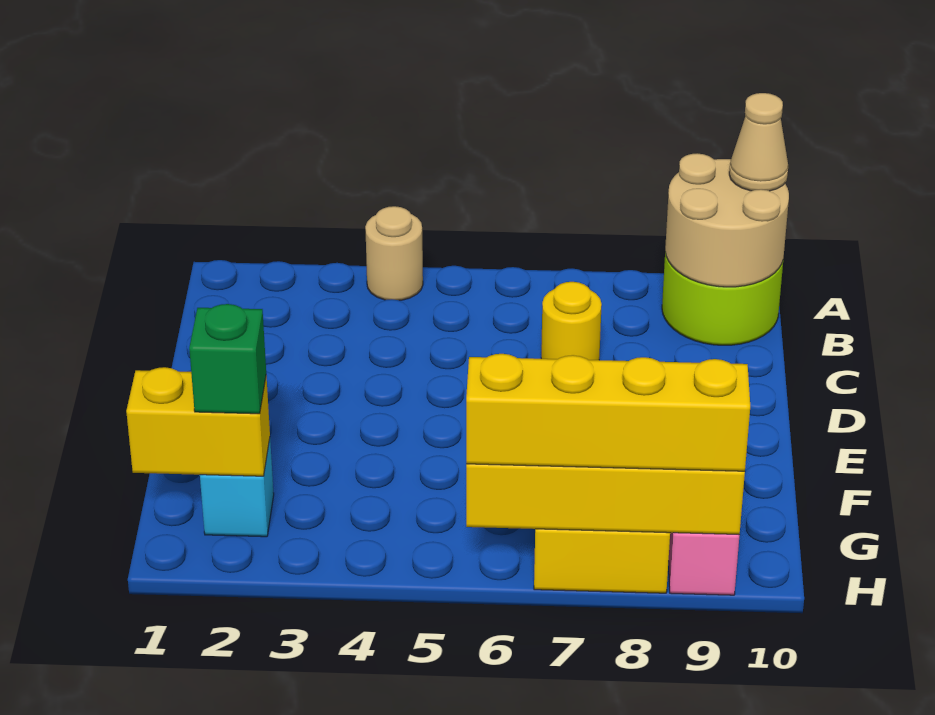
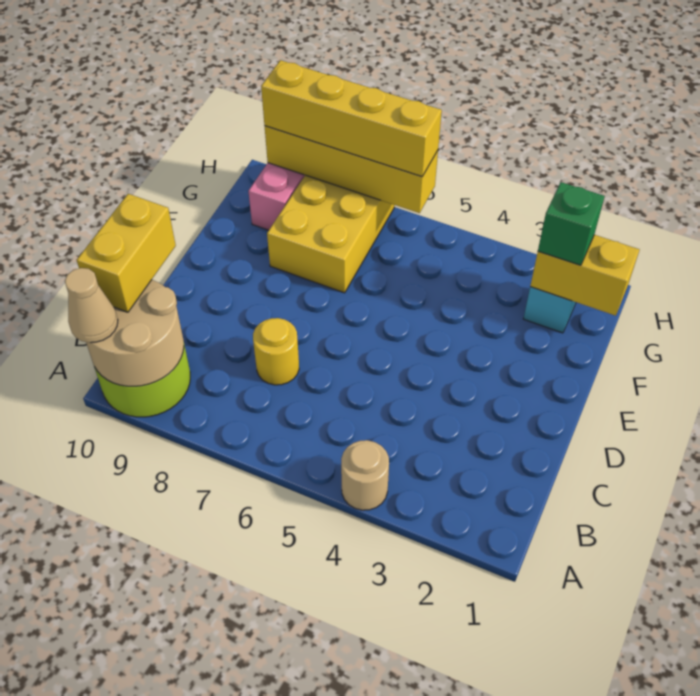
none -> yellow brick B10:C10 level 3

